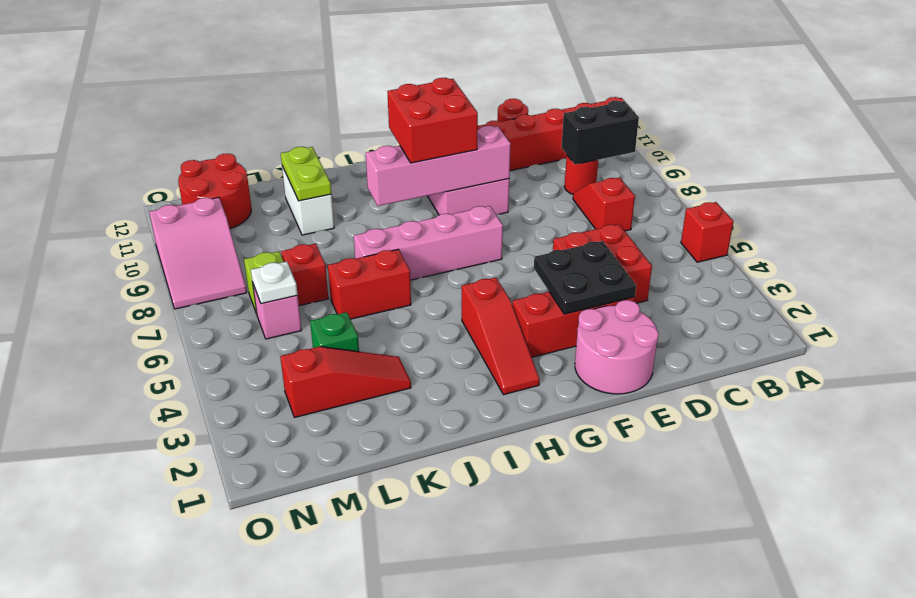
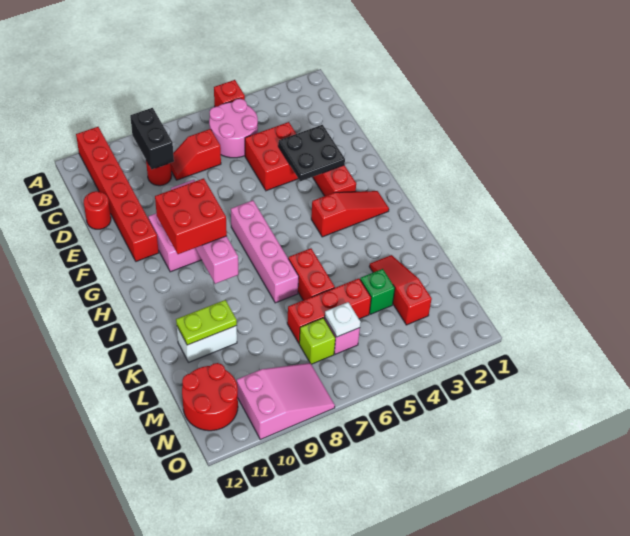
pink round brick E1:F2 level 1 -> pink round brick B5:C6 level 1
red brick L7 level 1 -> red brick L5:L7 level 1

